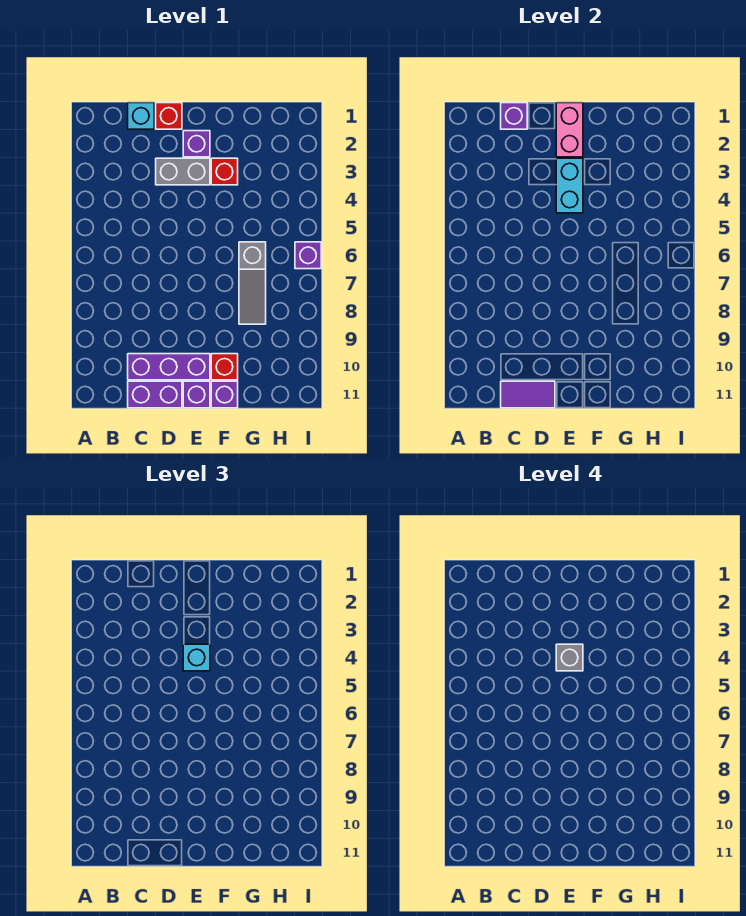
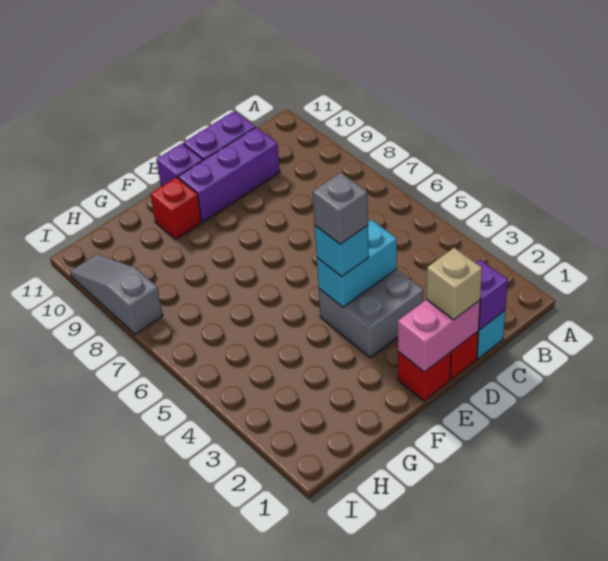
purple tile C11:D11 level 2 -> none
none -> tan brick D1 level 3
grey brick D3:E3 level 1 -> grey brick D3:E4 level 1
pink brick E1:E2 level 2 -> pink brick D1:E1 level 2
purple brick E2 level 1 -> none
cyan brick E3:E4 level 2 -> cyan brick D4:E4 level 2
red brick F3 level 1 -> red brick E1 level 1
purple brick F11 level 1 -> none
grey slope G6:G8 level 1 top 6 -> grey slope I8:I10 level 1 top 8
purple brick I6 level 1 -> none

